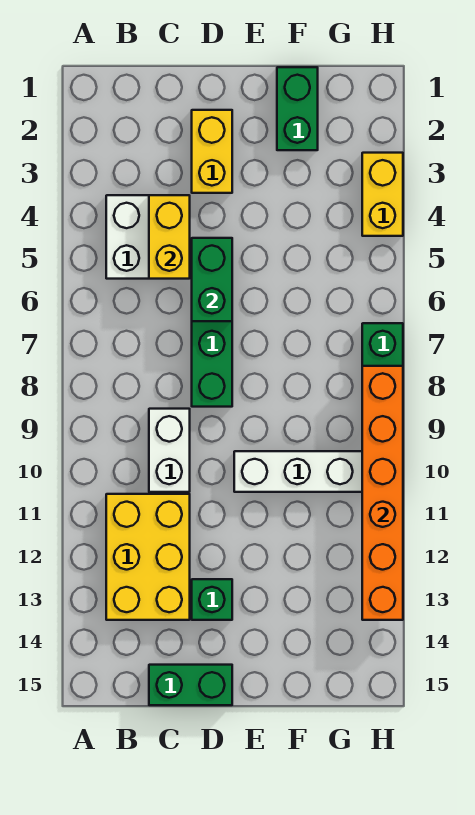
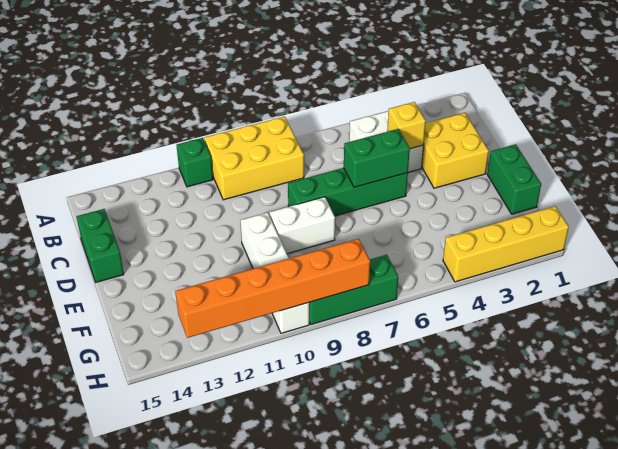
yellow brick B11:C13 level 1 -> yellow brick A8:B10 level 1
yellow brick C4:C5 level 2 -> yellow brick C4 level 2
white brick C9:C10 level 1 -> white brick E8:E9 level 1
yellow brick D2:D3 level 1 -> yellow brick C2:D3 level 1
green brick D13 level 1 -> green brick A11 level 1
green brick F1:F2 level 1 -> green brick E1:F1 level 1
yellow brick H3:H4 level 1 -> yellow brick H1:H4 level 1

